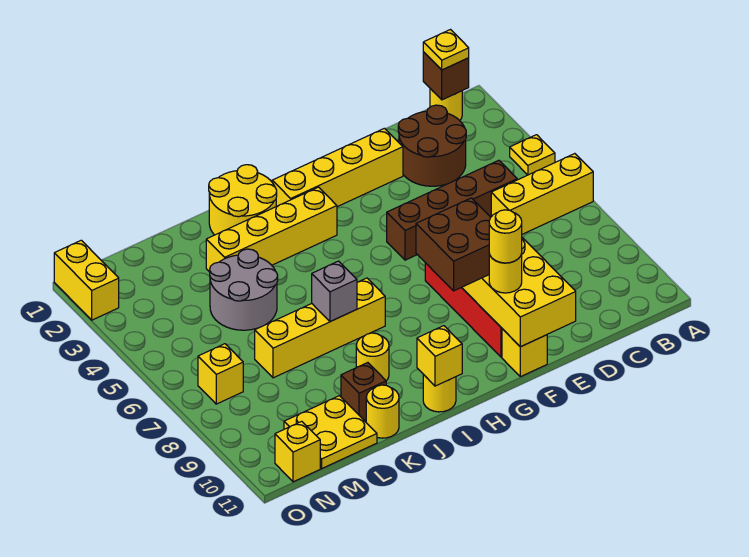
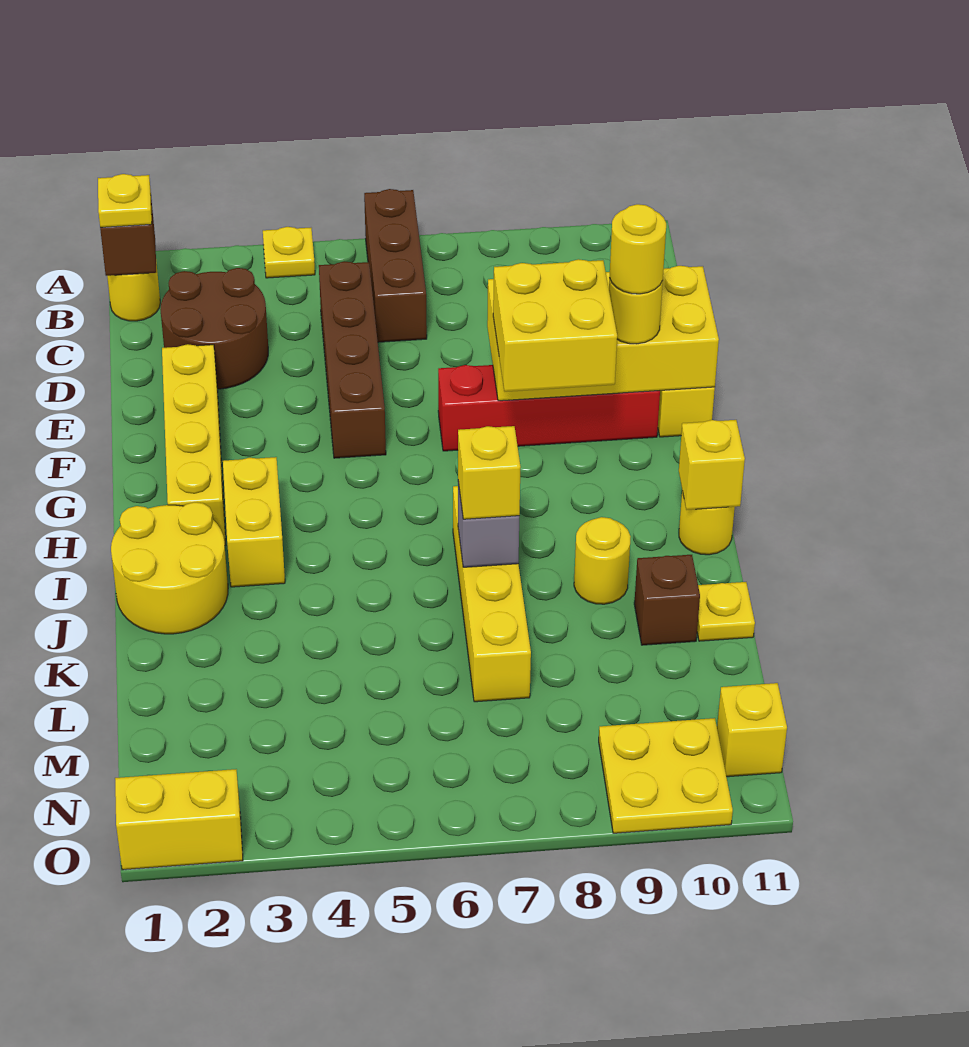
yellow brick A6:C6 level 1 -> brown brick A6:C6 level 1
brown brick F8:G9 level 3 -> yellow brick F8:G9 level 3
yellow brick H3:K3 level 1 -> yellow brick H3:I3 level 1
grey round brick K4:L5 level 1 -> none
yellow round brick K11 level 1 -> yellow plate K11 level 1
yellow plate L10:M11 level 1 -> yellow plate N9:O10 level 1
yellow brick N7 level 1 -> yellow brick J7 level 3

